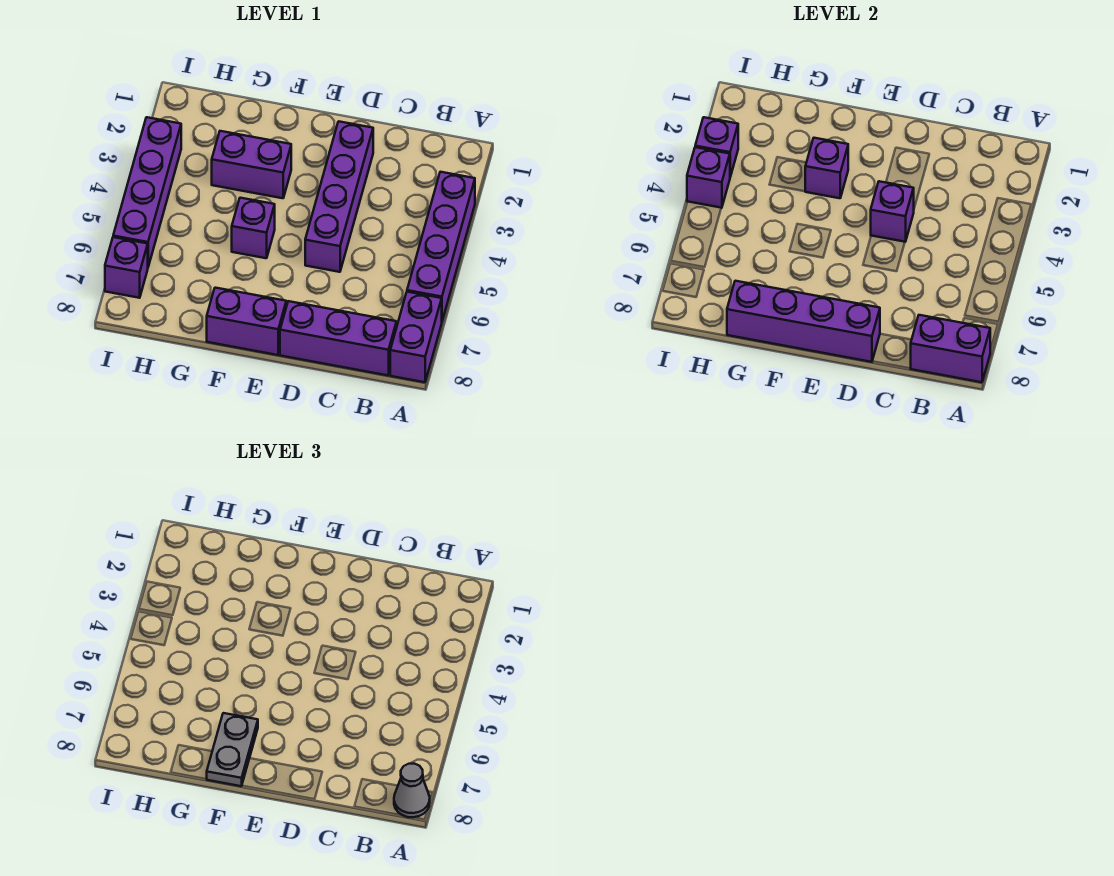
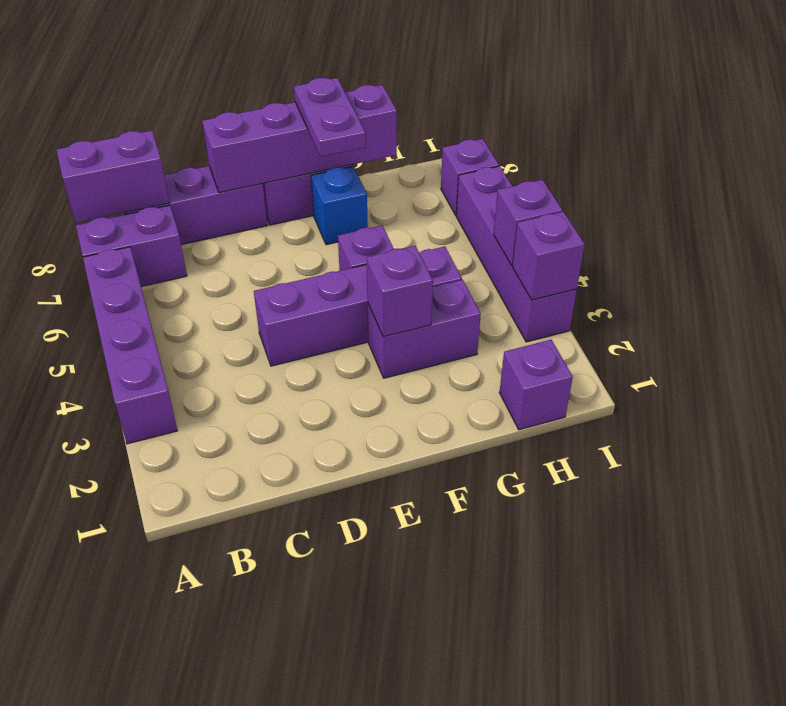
purple brick A7:A8 level 1 -> purple brick A7:B7 level 1
grey cone A8 level 3 -> none
purple brick D2:D5 level 1 -> purple brick D4:G4 level 1
purple brick D4 level 2 -> purple brick H1 level 1
none -> blue brick F7 level 1
grey plate F7:F8 level 3 -> purple plate F7:F8 level 3

